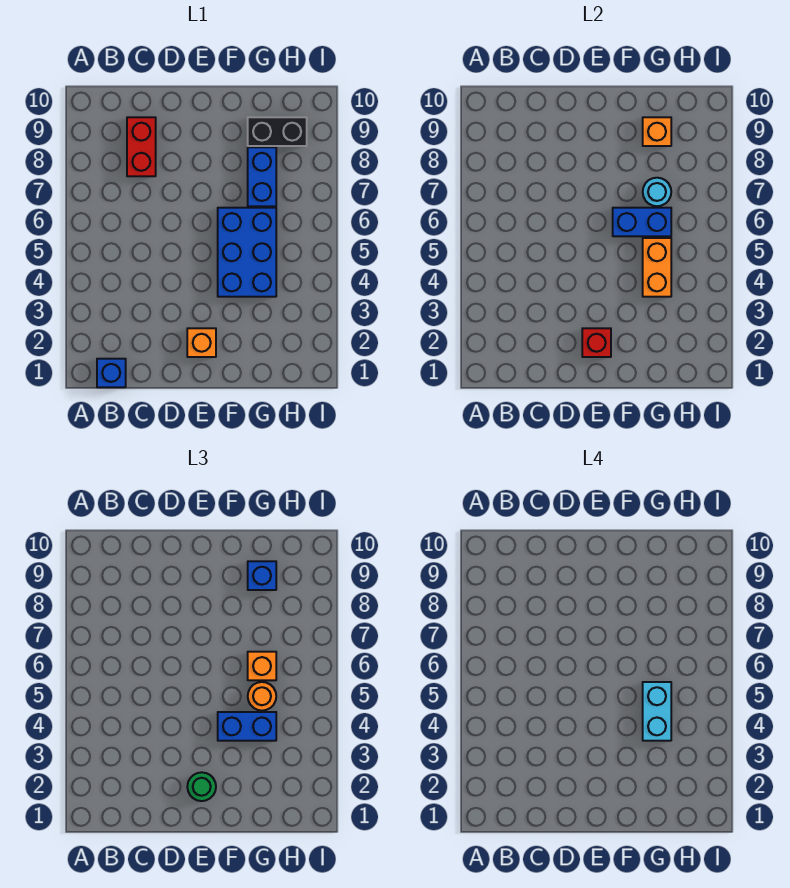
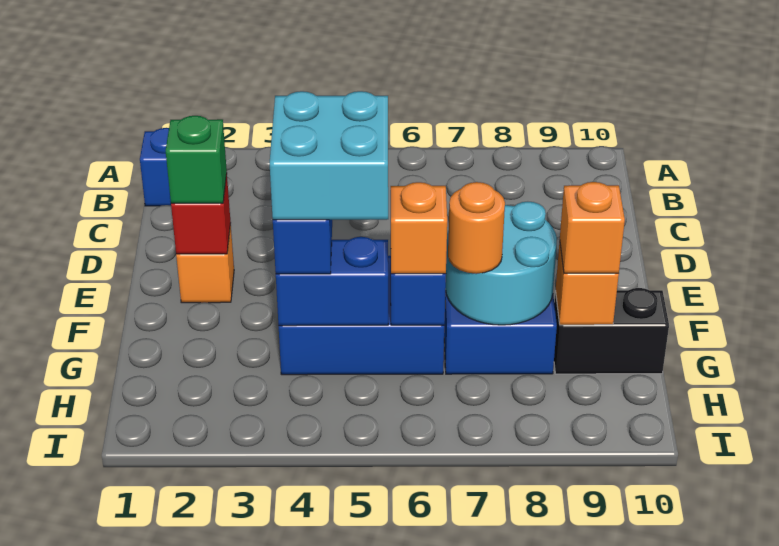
red brick C8:C9 level 1 -> none
green round brick E2 level 3 -> green brick E2 level 3
orange brick G4:G5 level 2 -> blue brick G4:G5 level 2
cyan brick G4:G5 level 4 -> cyan brick F4:G5 level 4
orange round brick G5 level 3 -> orange round brick G7 level 3
cyan round brick G7 level 2 -> cyan round brick F7:G8 level 2
black brick G9:H9 level 1 -> black brick G9:G10 level 1
blue brick G9 level 3 -> orange brick G9 level 3

